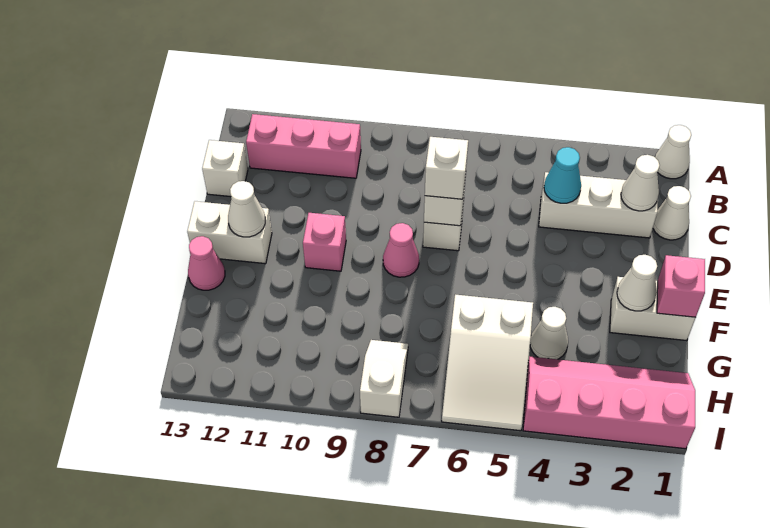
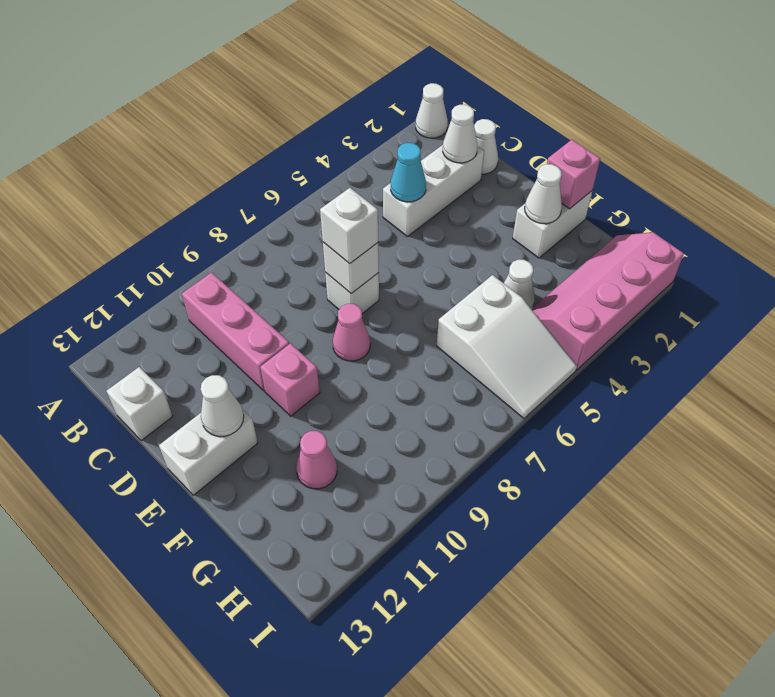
pink brick B10:B12 level 1 -> pink brick B10:D10 level 1
pink cone F13 level 1 -> pink cone G11 level 1
white slope H8:I8 level 1 top I -> none

